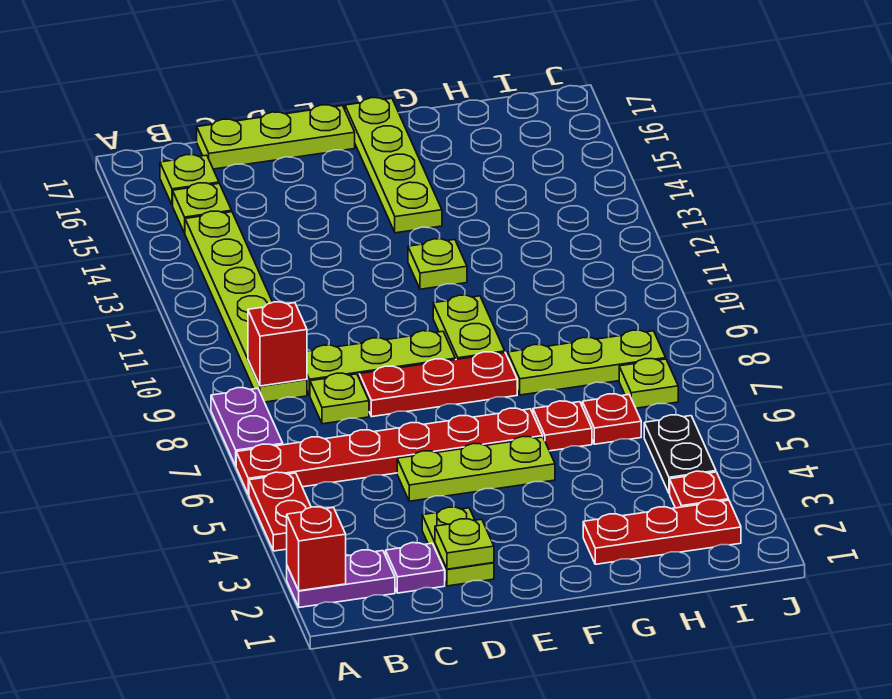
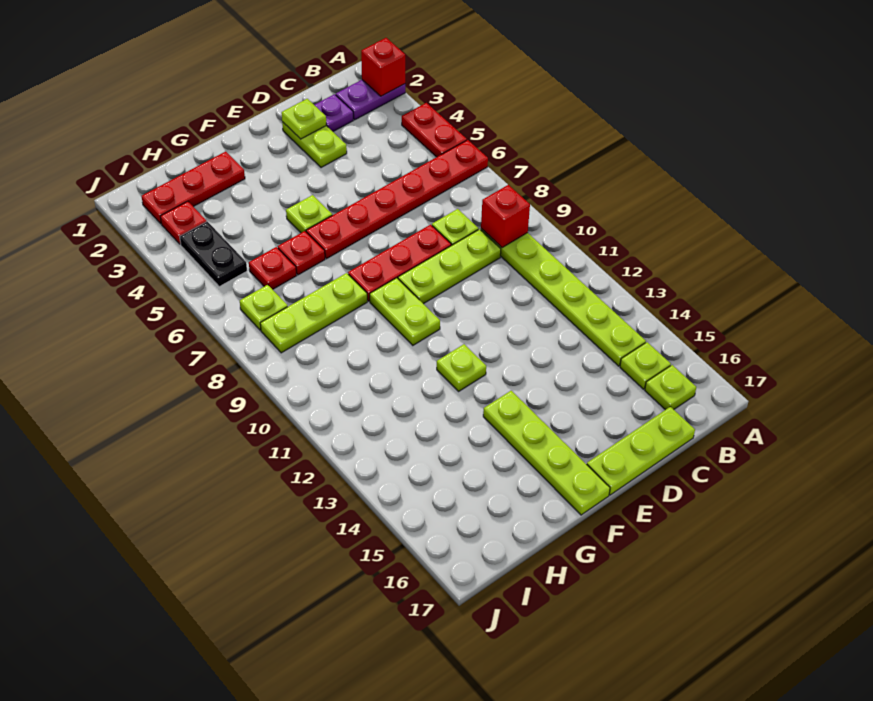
purple plate A7:A8 level 1 -> none
lime plate D5:F5 level 1 -> lime plate F5 level 1

